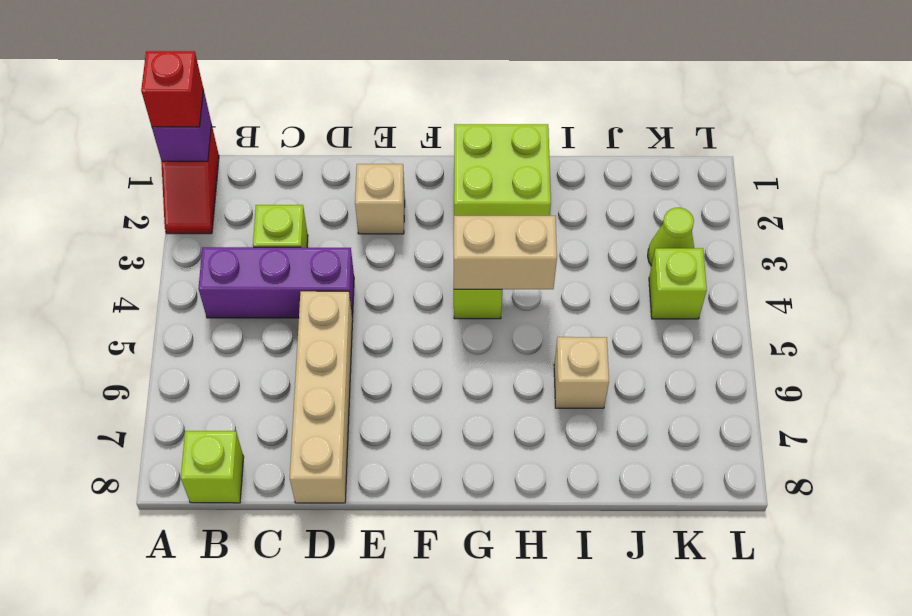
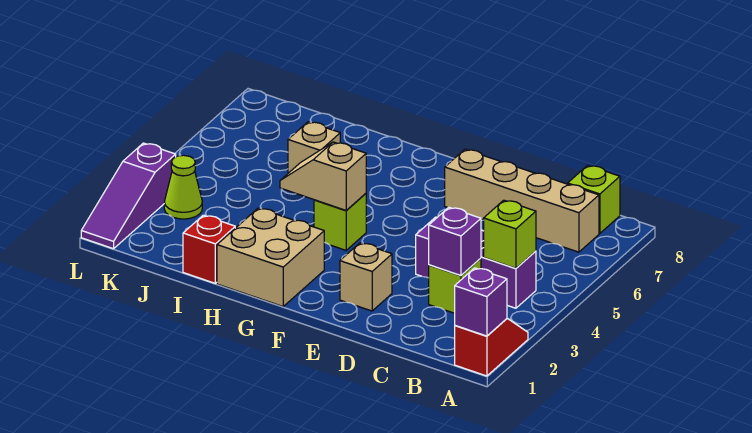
red brick A1 level 3 -> red brick I1 level 1
none -> purple brick C3 level 2
tan brick D5:D8 level 1 -> tan brick B7:E7 level 1
lime brick G1:H2 level 1 -> tan brick G1:H2 level 1
tan brick G4:H4 level 2 -> tan slope G4:H4 level 2 top G
lime brick K4 level 1 -> lime brick B4 level 2
none -> purple slope L1:L3 level 1 top 3

